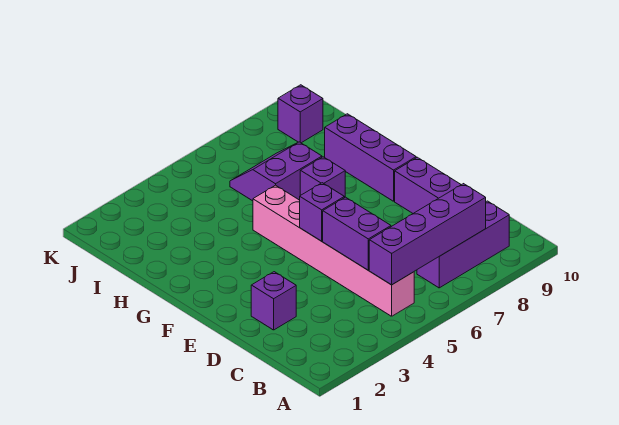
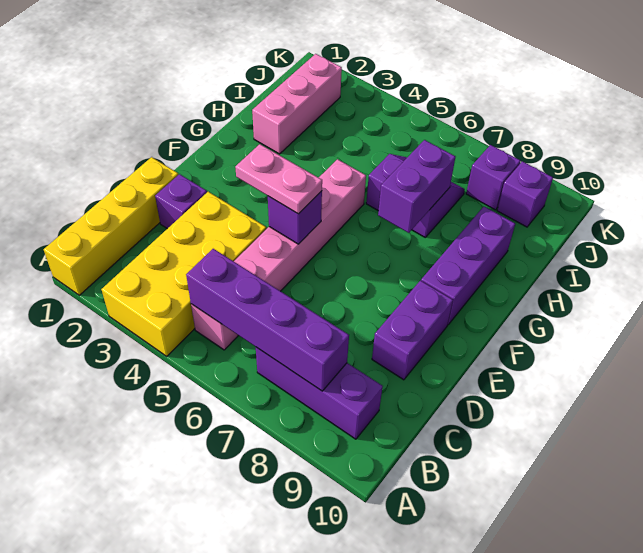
none -> yellow brick A1:D1 level 1
none -> yellow brick A3:D4 level 1
purple brick C5:D5 level 2 -> purple brick G7:H7 level 2
none -> pink plate E4:E5 level 3
purple brick G7 level 1 -> purple brick J8 level 1
none -> pink brick H2:J2 level 1

